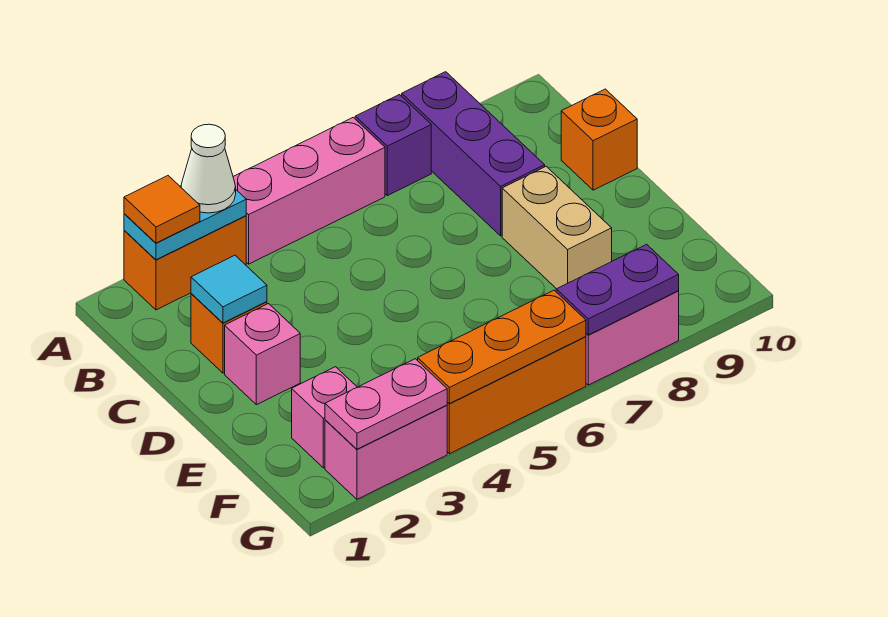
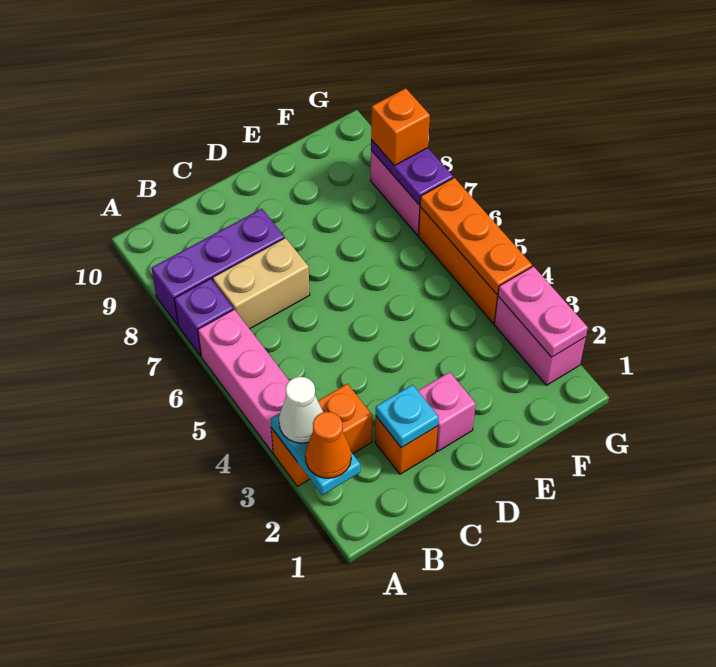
orange brick A2:A3 level 1 -> orange brick A3:B3 level 1
orange tile A2 level 3 -> orange cone A2 level 3
cyan tile C2 level 2 -> cyan plate C2 level 2
orange brick C10 level 1 -> orange brick G8 level 3
tan brick D8:E8 level 1 -> tan brick B7:C7 level 1
pink brick F2 level 1 -> none

